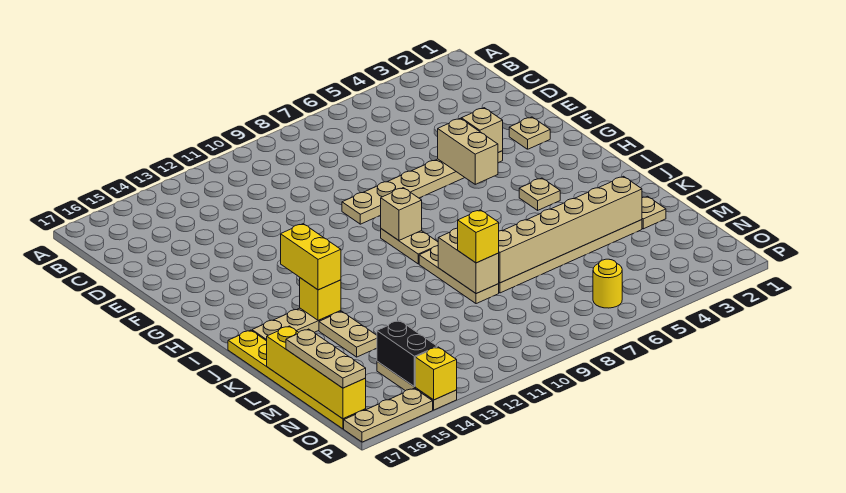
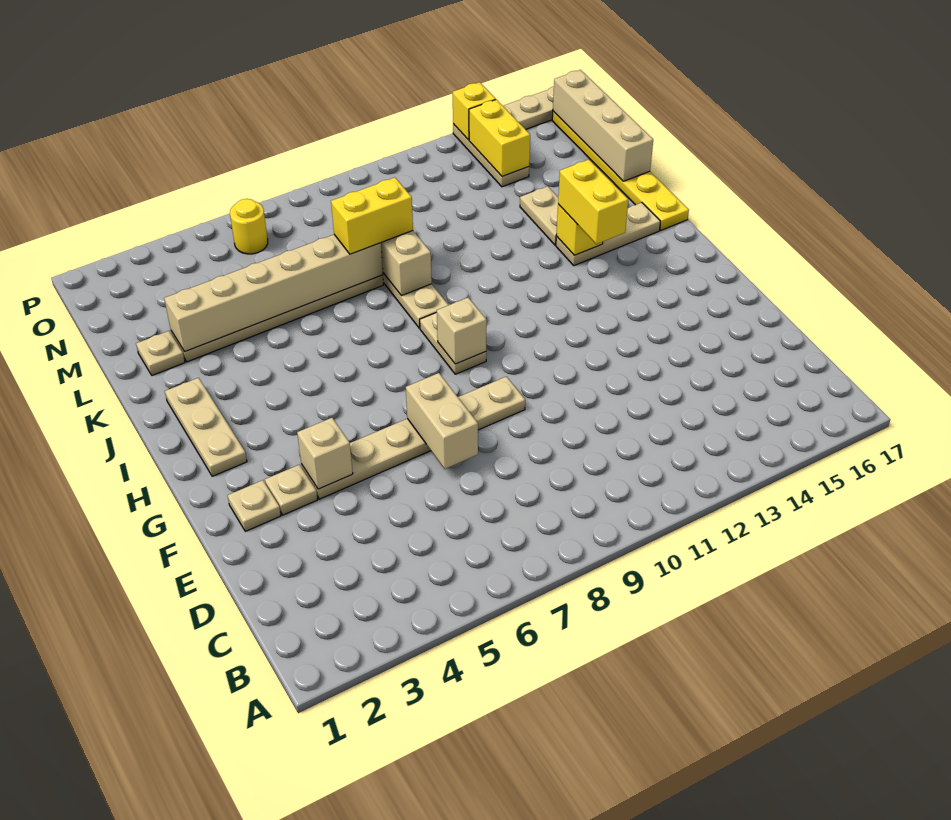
tan brick F5:G5 level 2 -> tan brick E7:F7 level 2
tan plate I4 level 1 -> tan plate F3 level 1
yellow brick L9 level 3 -> yellow brick L8:L9 level 3
yellow brick L17:O17 level 2 -> tan brick L17:O17 level 2
tan plate M17:O17 level 3 -> tan plate H2:J2 level 1
black brick N14:O14 level 2 -> yellow brick N14:O14 level 2

